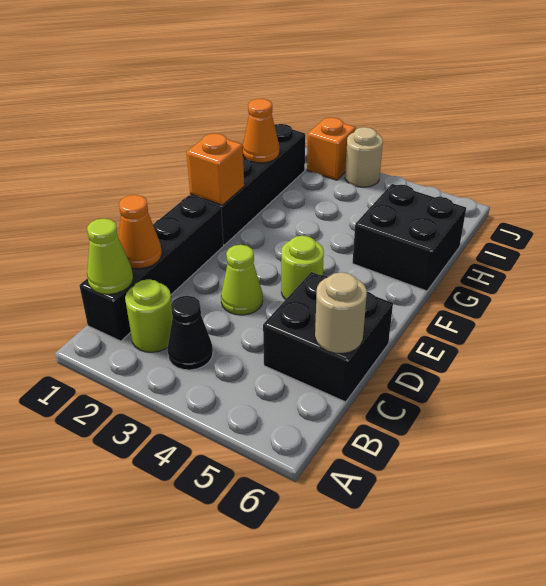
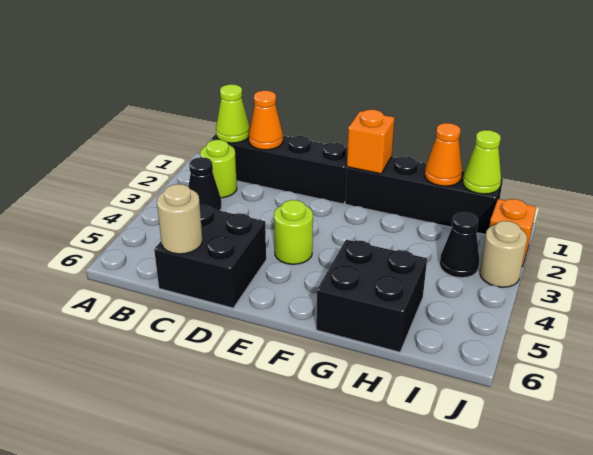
lime cone D3 level 1 -> lime cone I1 level 2
none -> black cone I3 level 1

